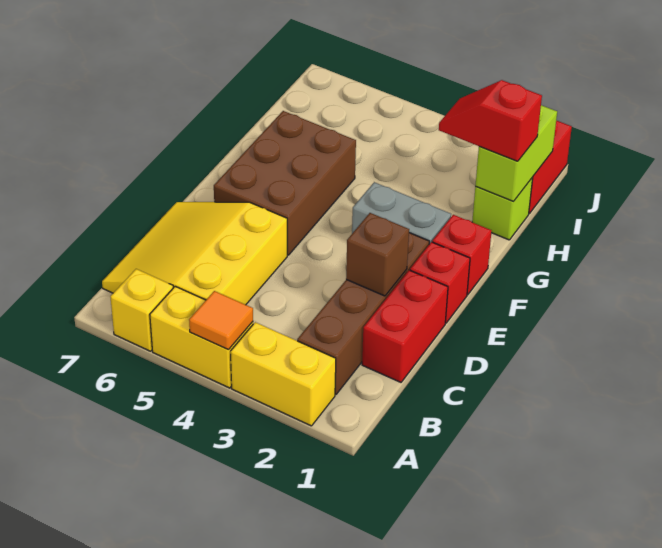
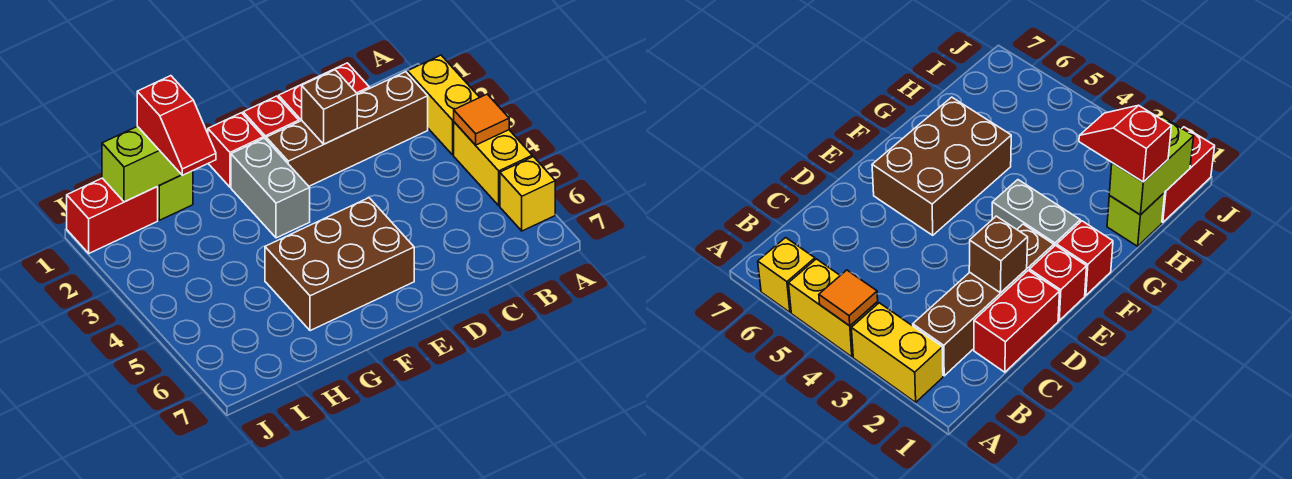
yellow slope B5:D7 level 1 top 5 -> none

